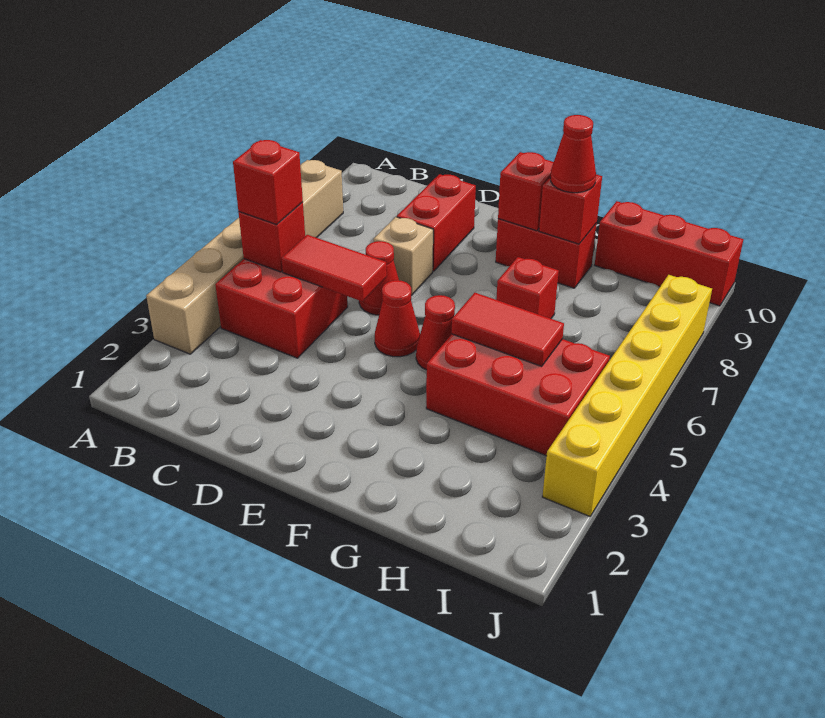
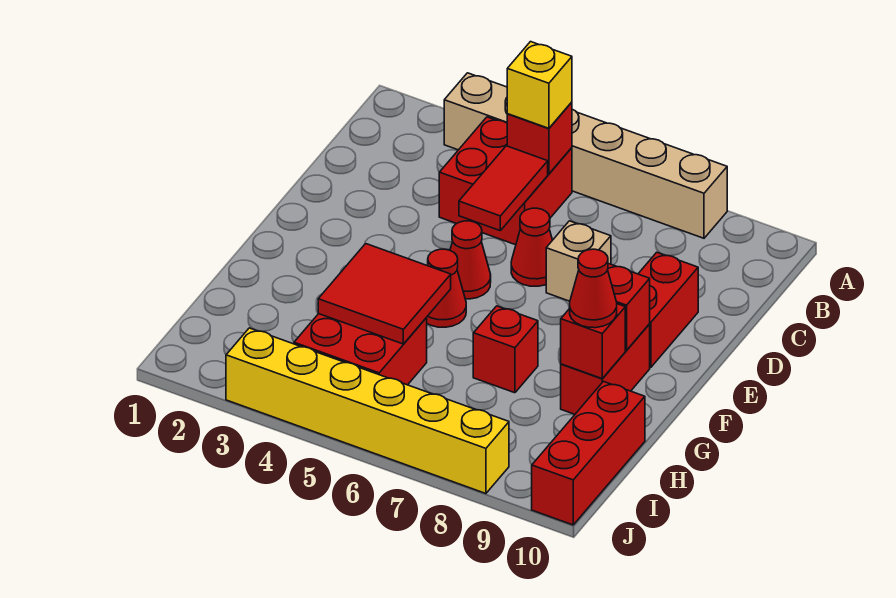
red brick B5 level 3 -> yellow brick B5 level 3
red brick D8:D9 level 1 -> red brick D9:E9 level 1
red brick G4:I5 level 1 -> red brick H4:I5 level 1
red tile G5:H5 level 2 -> red tile G4:H5 level 2

